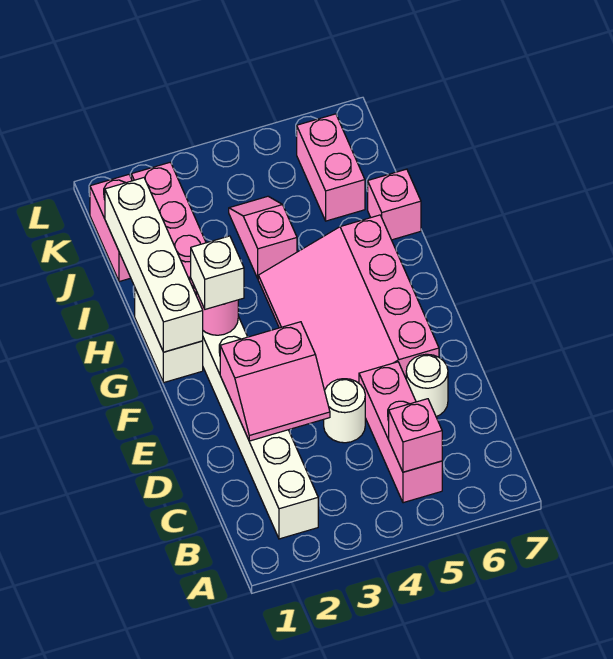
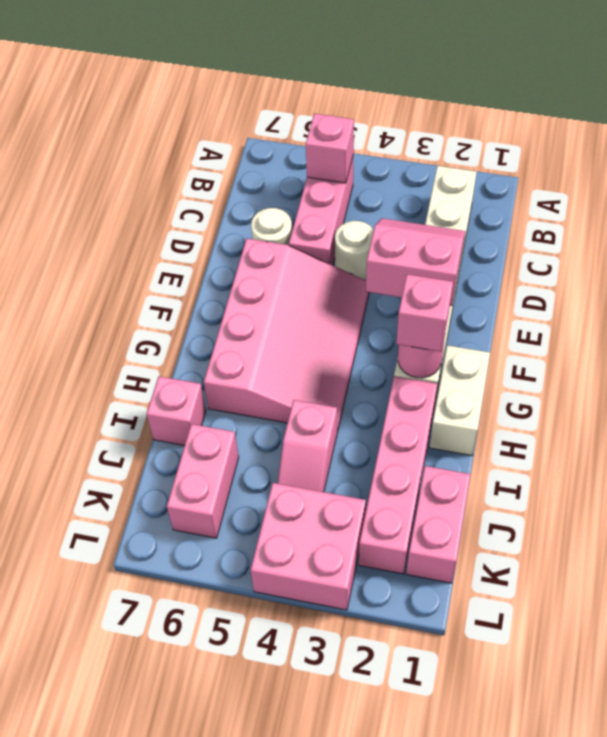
white brick G1:J1 level 2 -> none
white brick G2 level 3 -> pink brick G2 level 3
none -> pink brick K3:L4 level 1

